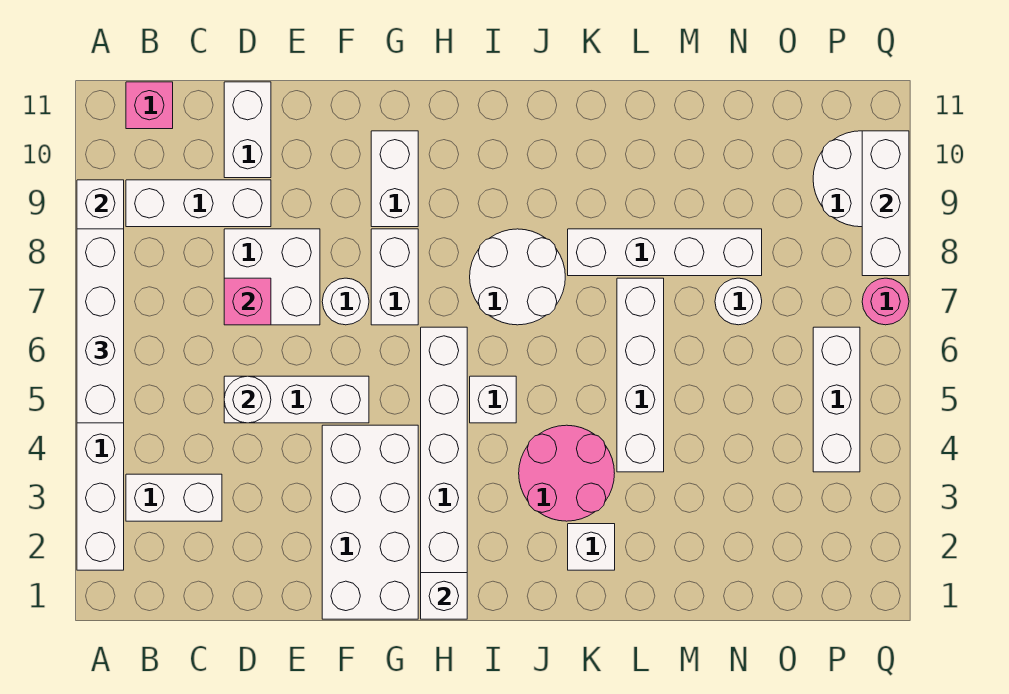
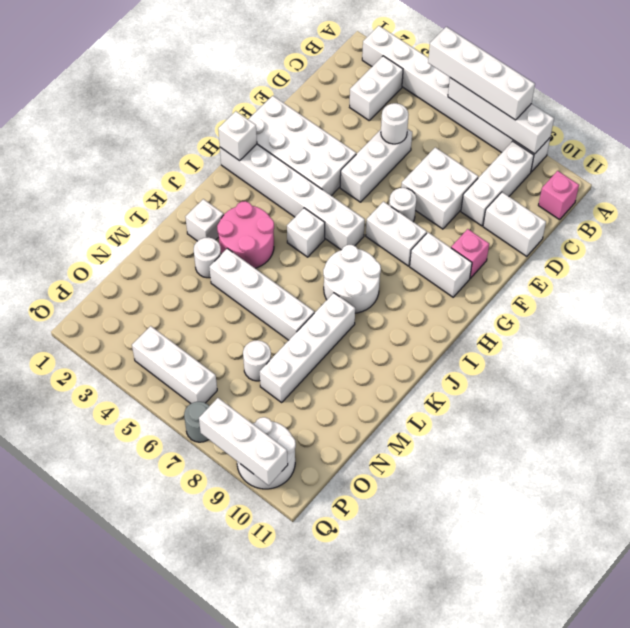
pink brick D7 level 2 -> pink brick F10 level 1
none -> white round brick L3 level 1
pink round brick Q7 level 1 -> grey round brick Q7 level 1

